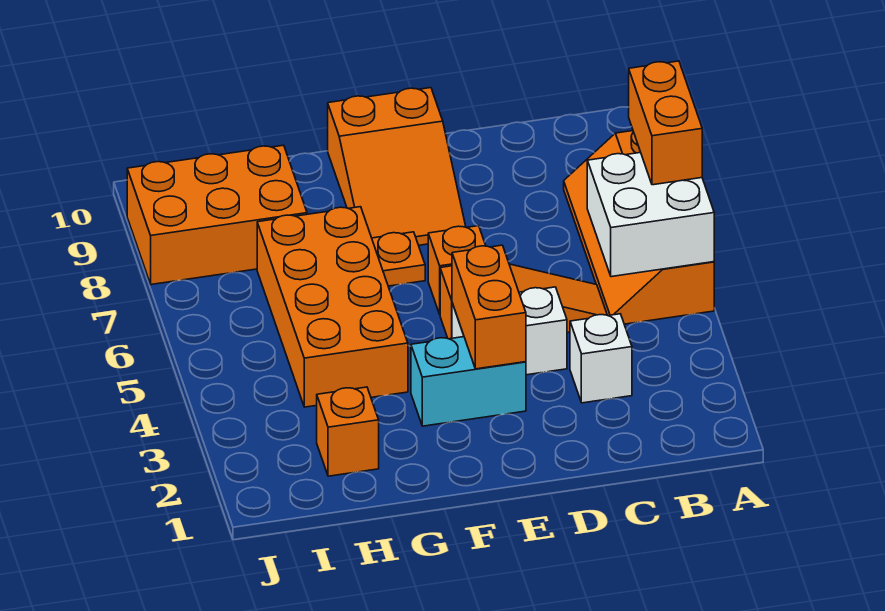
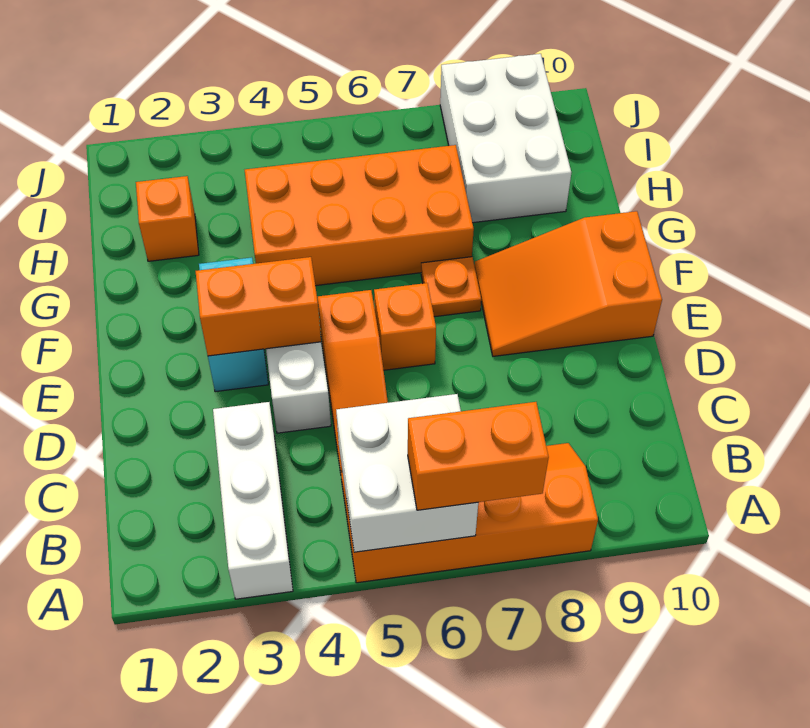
white brick C3 level 1 -> white brick A3:C3 level 1
orange brick H8:J9 level 1 -> white brick H8:J9 level 1

